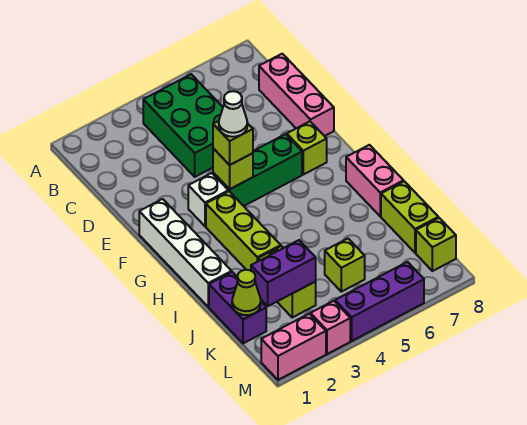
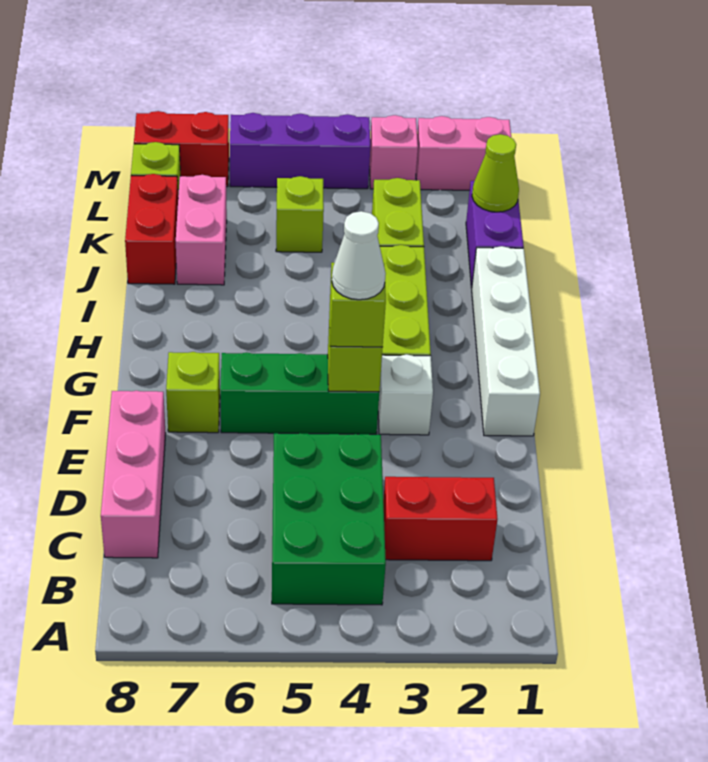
none -> red brick C2:C3 level 1
pink brick H8:I8 level 1 -> pink brick J7:K7 level 1
lime brick J8:K8 level 1 -> red brick J8:K8 level 1
purple brick K2:K3 level 2 -> none
none -> red brick M7:M8 level 1

